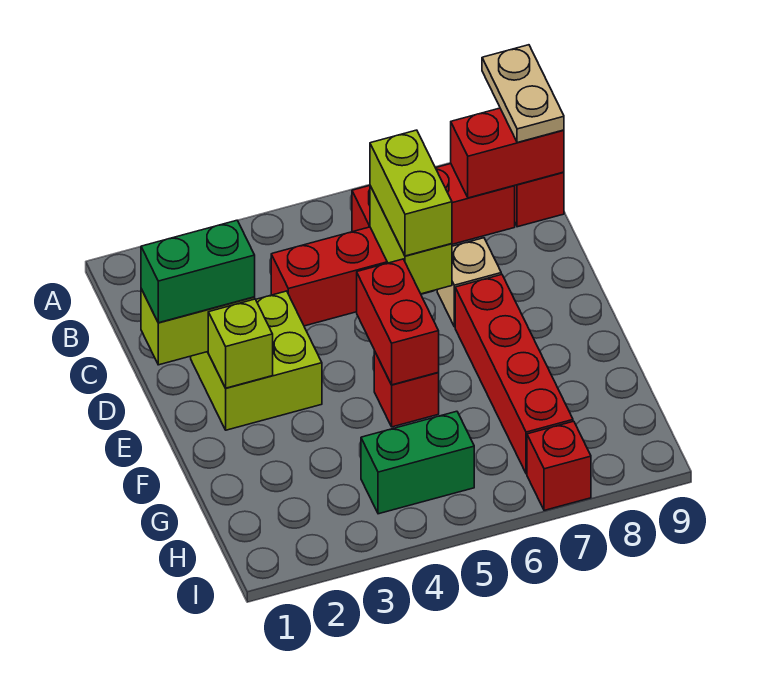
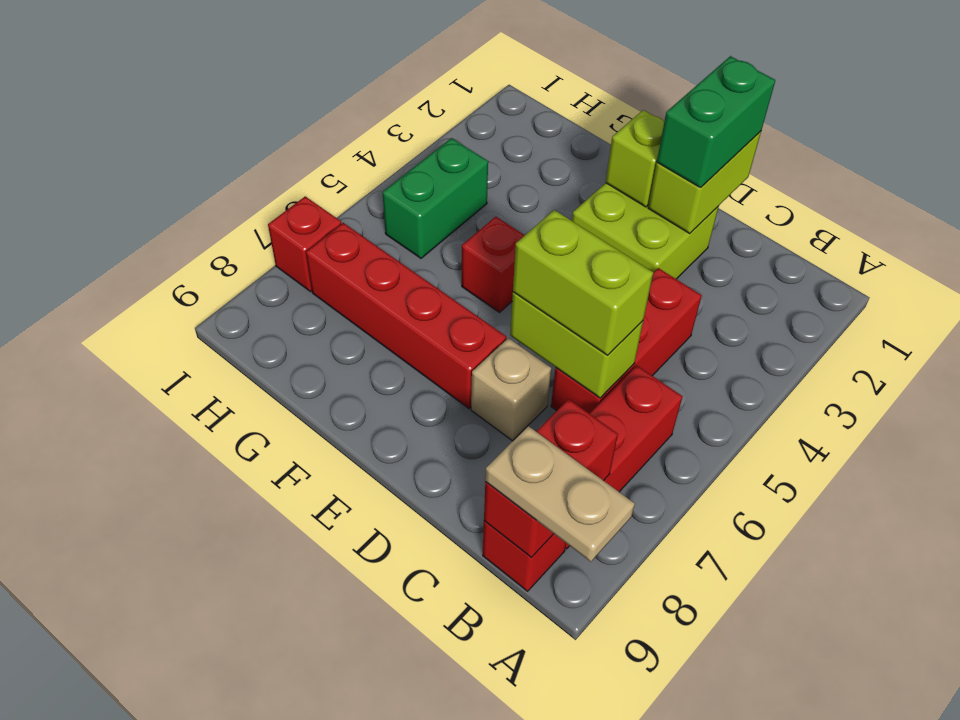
red brick E5:F5 level 2 -> none

